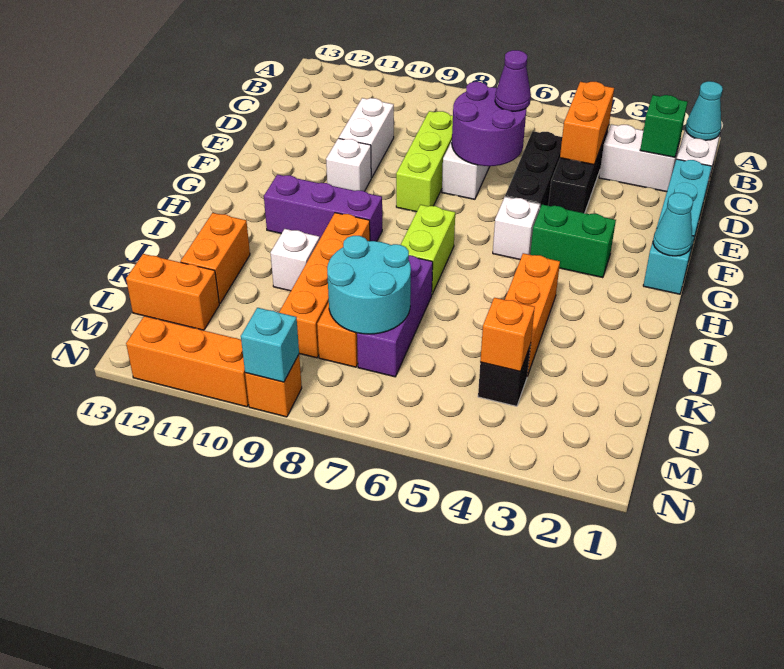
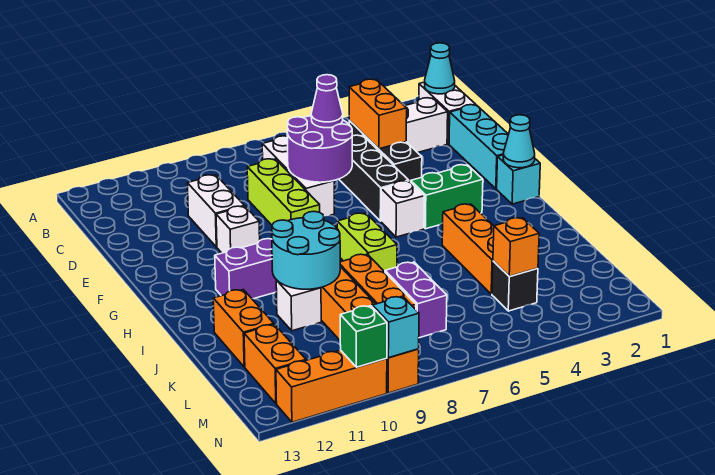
green brick C2 level 2 -> green brick N10 level 2
purple brick J7:L7 level 1 -> purple brick K7:L7 level 1
cyan round brick K7:L8 level 2 -> cyan round brick I9:J10 level 2
orange brick L12:L13 level 1 -> orange brick L12:M12 level 1

